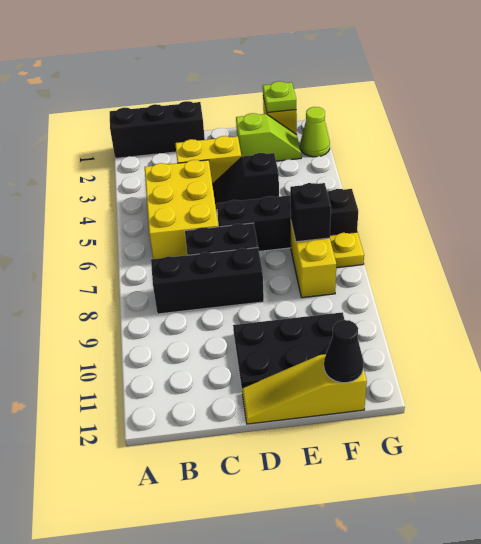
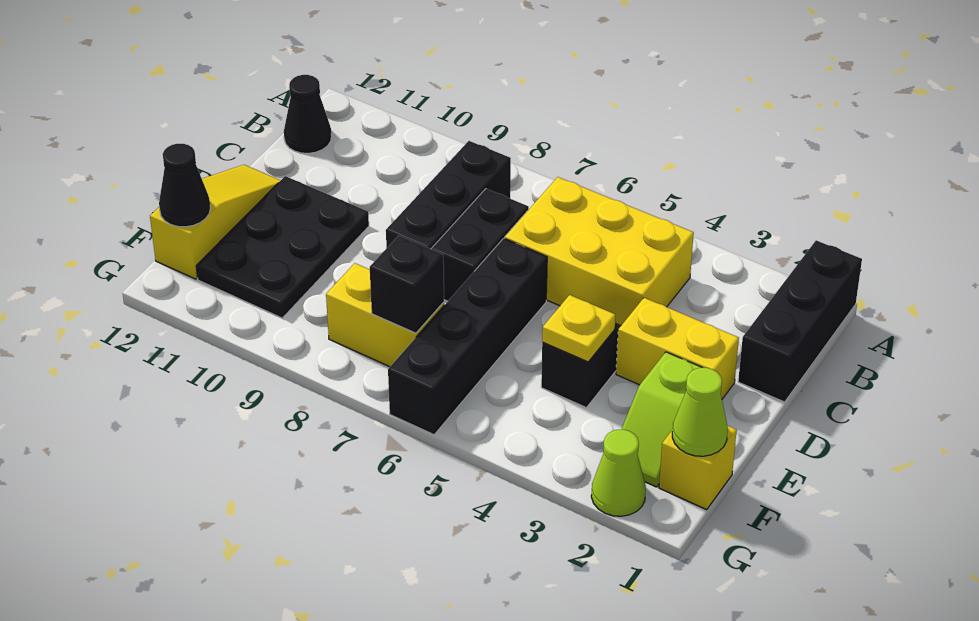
none -> black cone B12 level 1
yellow brick C3:D3 level 1 -> yellow brick D2:D3 level 1
lime plate F1 level 2 -> lime cone F1 level 2
yellow plate G7 level 1 -> yellow plate E4 level 2

